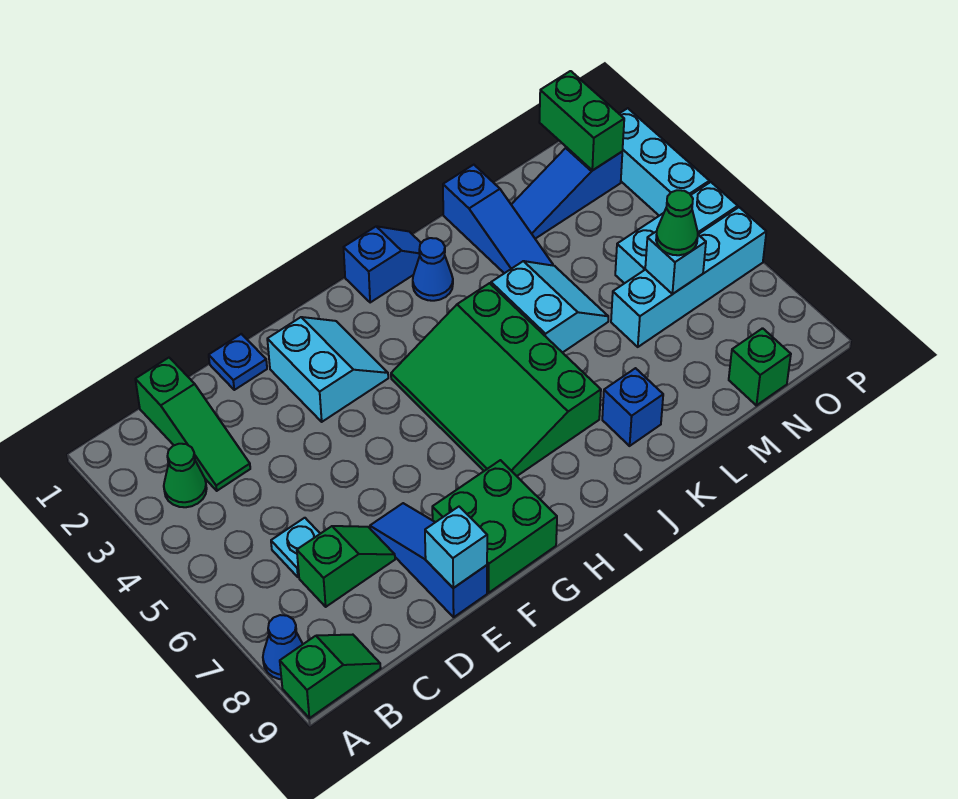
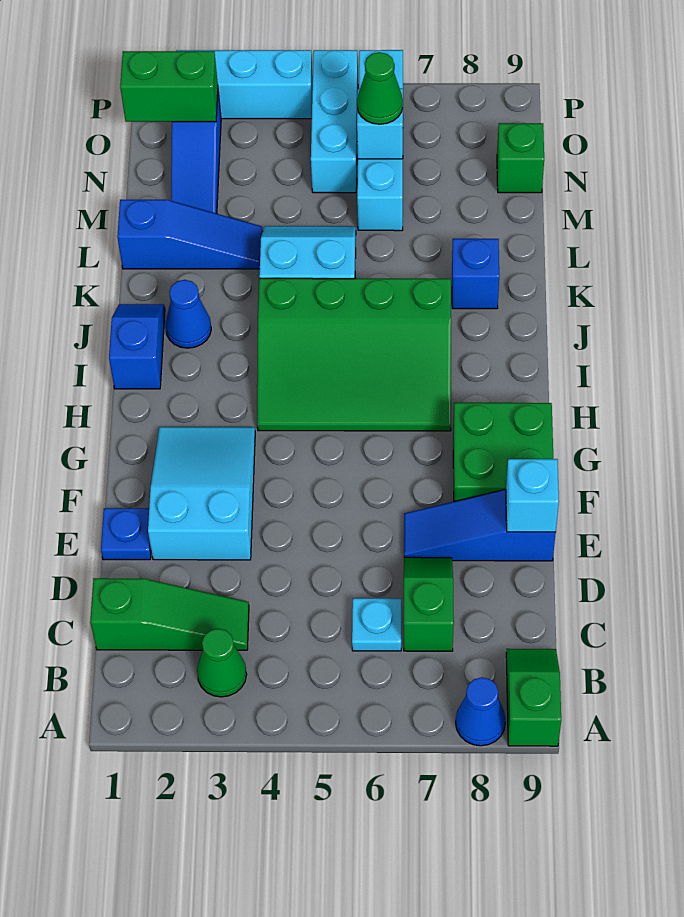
cyan slope F2:G3 level 1 top F -> cyan slope E2:G3 level 1 top E

